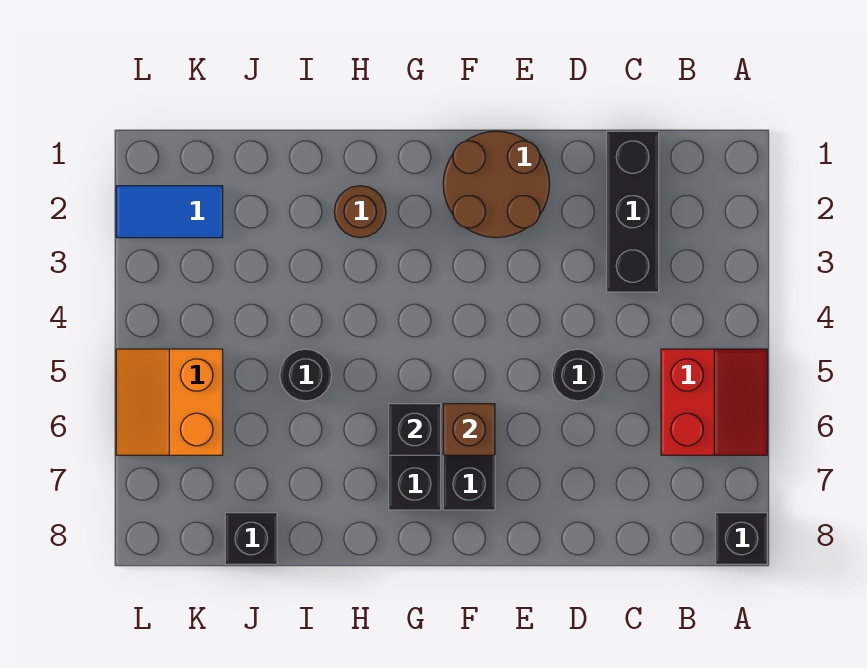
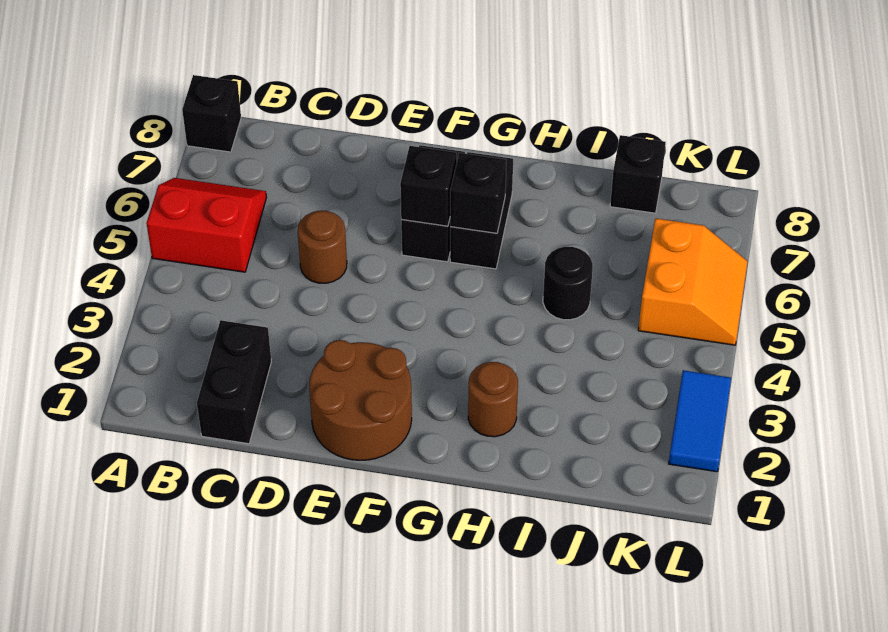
red slope A5:B6 level 1 top B -> red slope A5:B6 level 1 top 5
black brick C1:C3 level 1 -> black brick C1:C2 level 1
black round brick D5 level 1 -> brown round brick D5 level 1
brown brick F6 level 2 -> black brick F6 level 2
blue tile K2:L2 level 1 -> blue tile L2:L3 level 1

